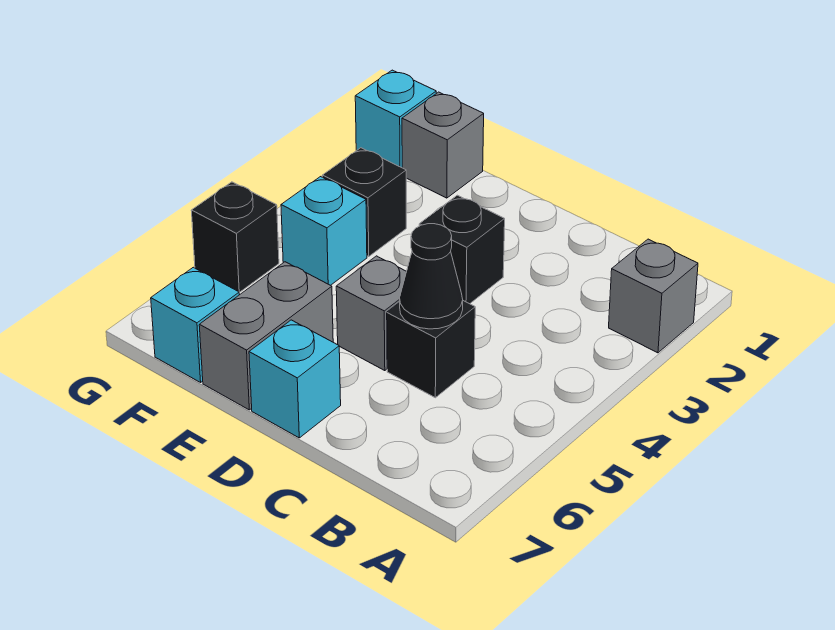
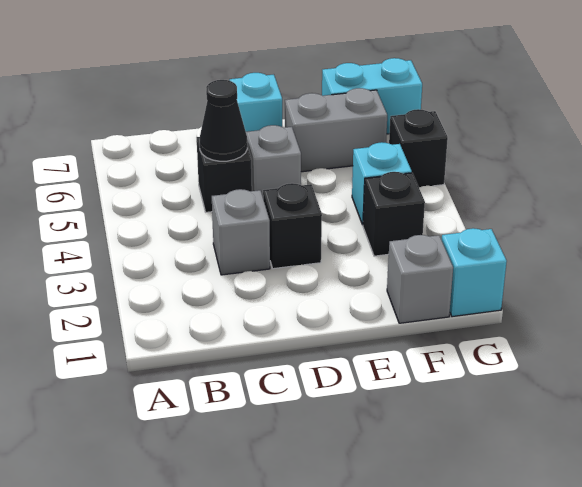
grey brick A2 level 1 -> grey brick C3 level 1
grey brick E6:E7 level 1 -> grey brick E6:F6 level 1
cyan brick F7 level 1 -> cyan brick F7:G7 level 1

